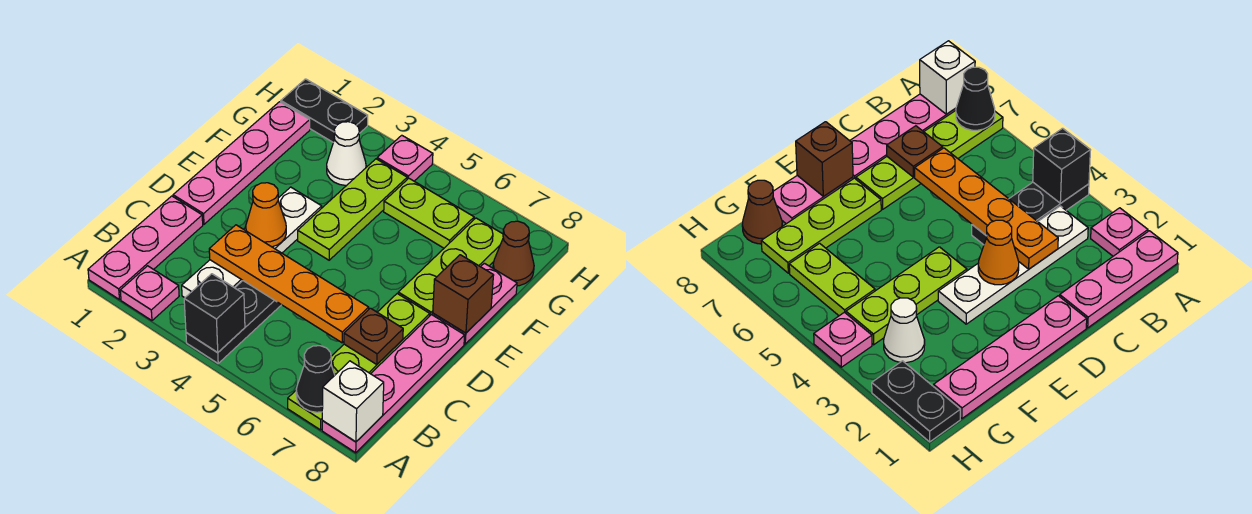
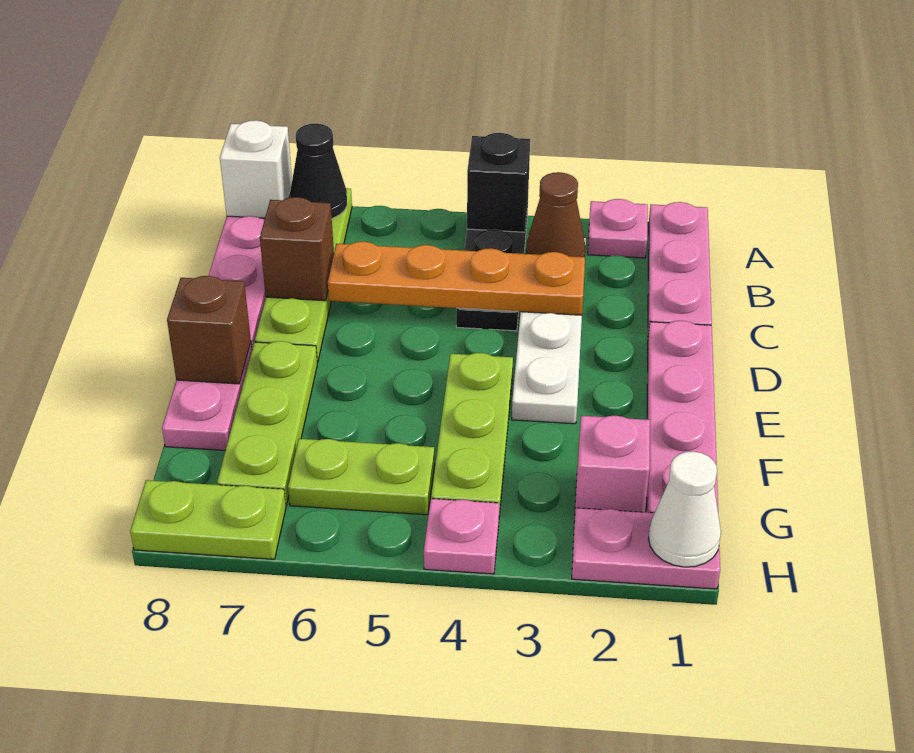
brown plate C7 level 2 -> brown brick C7 level 2
orange cone D3 level 2 -> none
none -> pink brick G2 level 1
white cone G3 level 1 -> white cone H1 level 2
brown cone G8 level 1 -> brown cone B3 level 2
black plate H1:H2 level 1 -> pink plate H1:H2 level 1
none -> lime plate H7:H8 level 1

